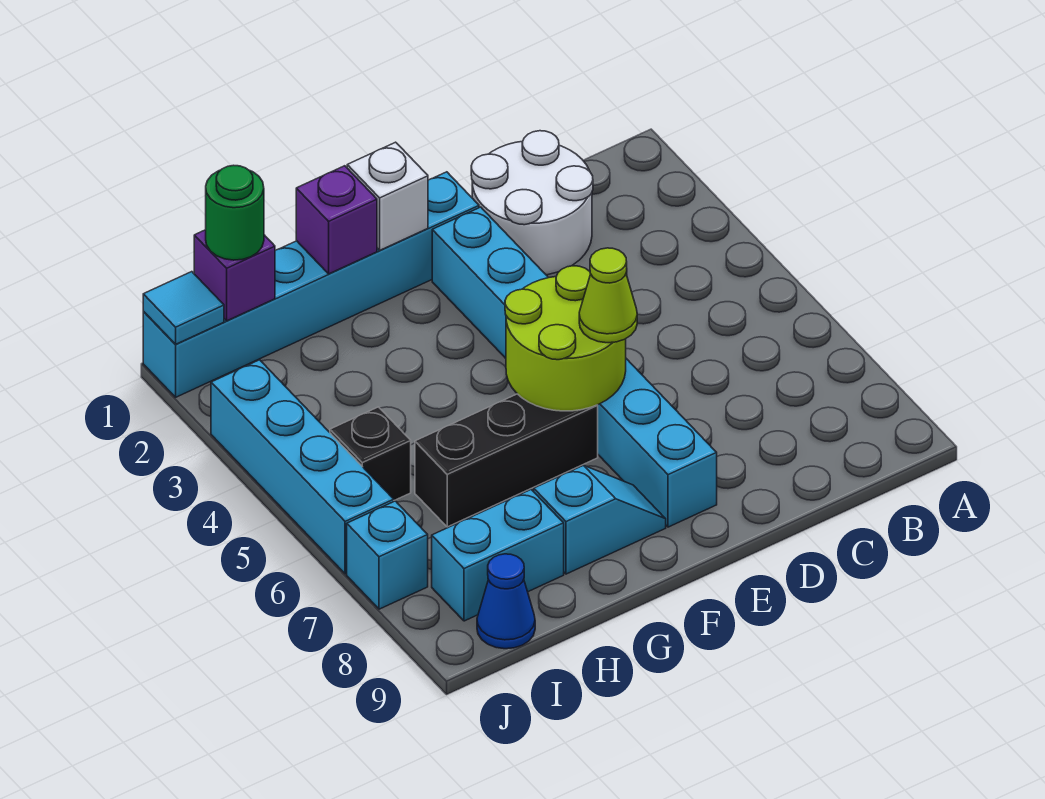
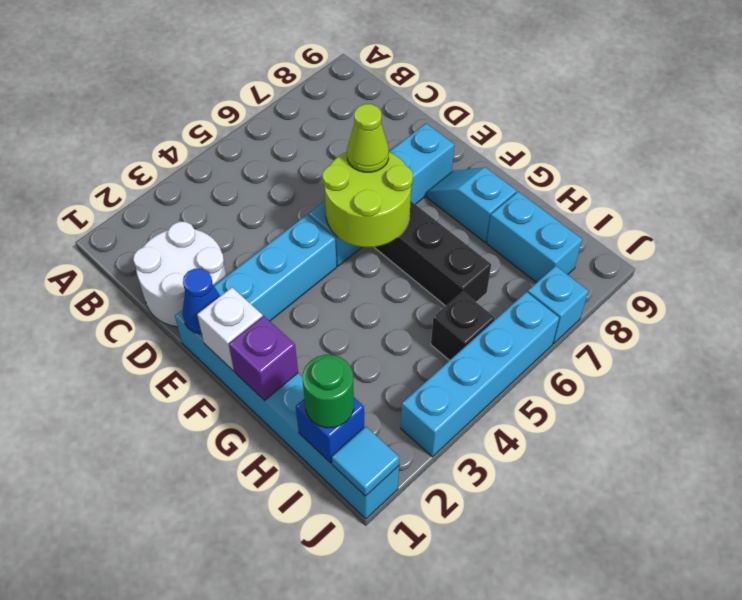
purple brick I1 level 2 -> blue brick I1 level 2
blue cone I9 level 1 -> blue cone E1 level 2

